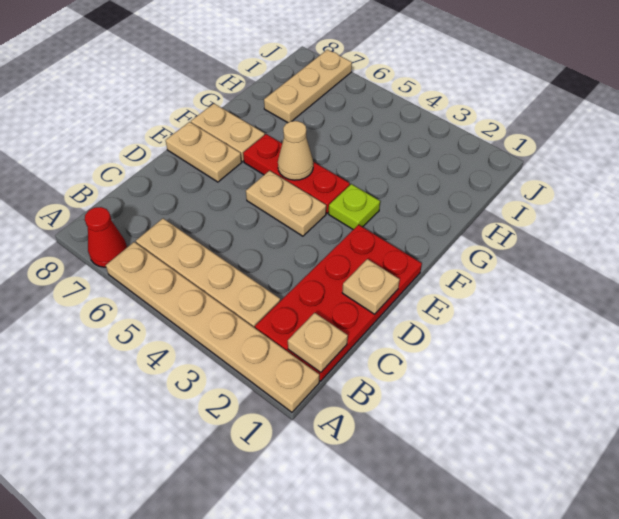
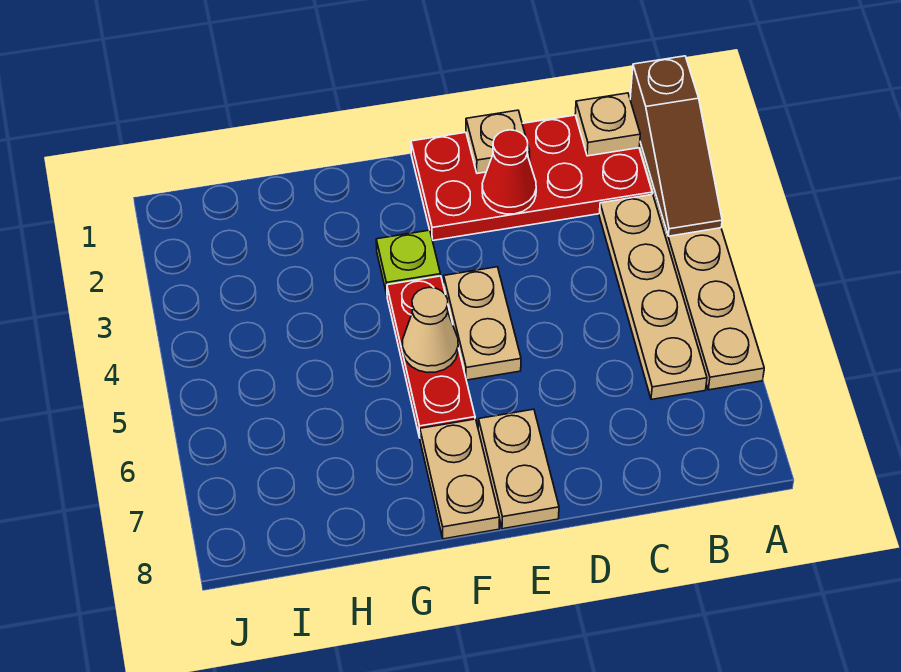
none -> brown slope A1:A3 level 2 top 1
red cone A7 level 1 -> red cone D2 level 2
tan plate H7:J7 level 1 -> none

